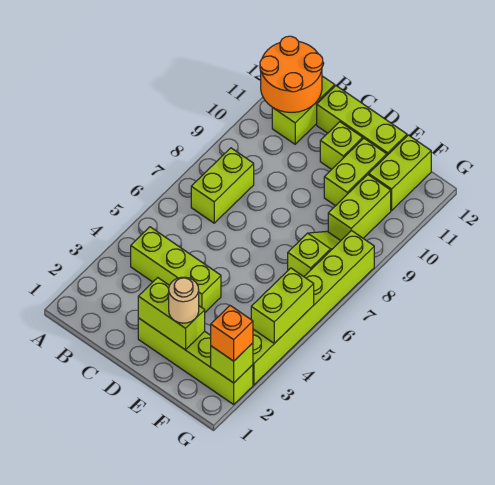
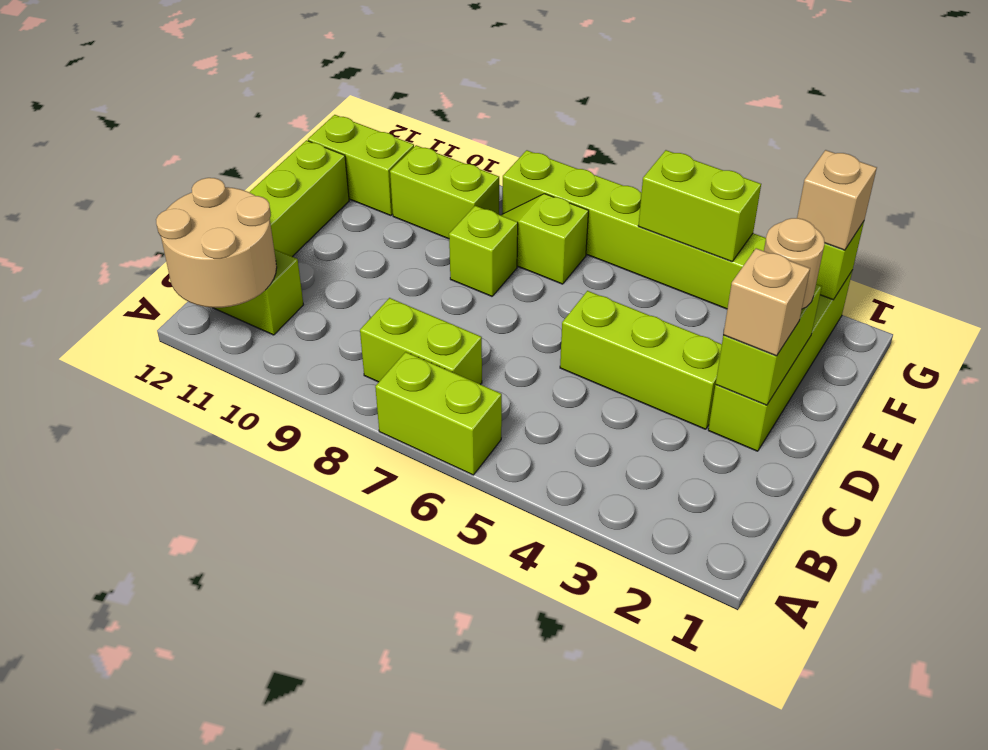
orange round brick A11:B12 level 2 -> tan round brick A11:B12 level 2
lime brick B4:D4 level 1 -> lime brick D3:D5 level 1
none -> tan brick D2 level 3
lime brick D11 level 1 -> lime brick E8 level 1
lime brick E10:E11 level 1 -> lime brick A6:A7 level 1
orange brick G2 level 3 -> tan brick G2 level 3

